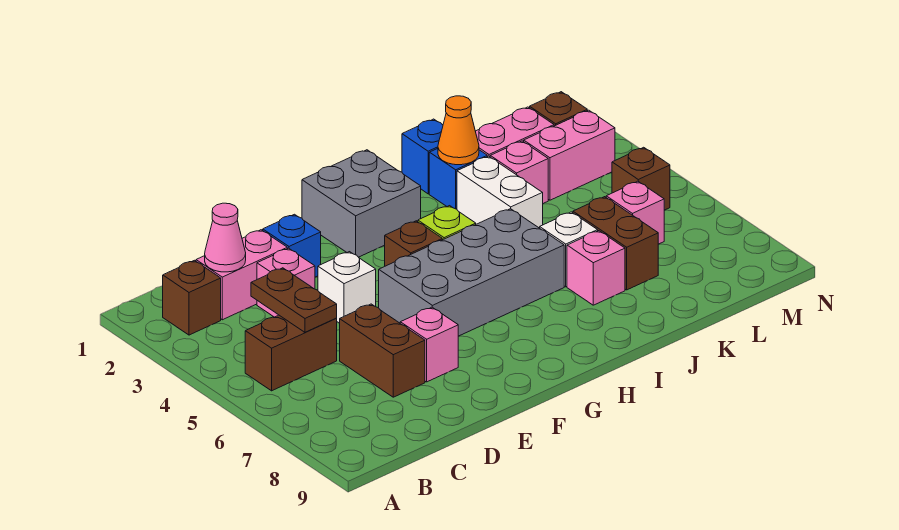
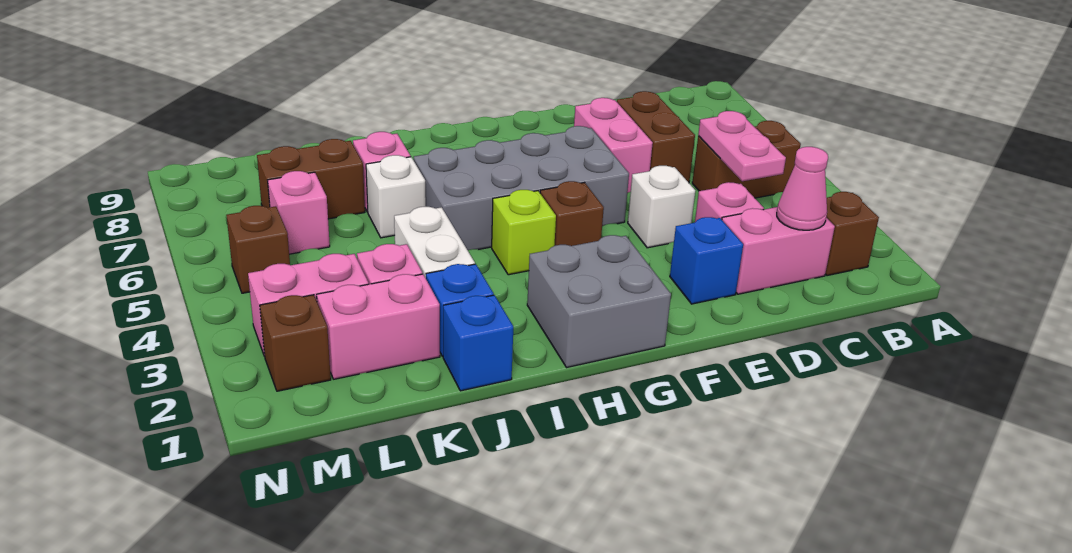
brown plate C4:C5 level 2 -> pink plate C4:C5 level 2
pink brick E7 level 1 -> pink brick E6:E7 level 1
orange cone J2 level 2 -> none
brown brick K6:K7 level 1 -> brown brick K7:L7 level 1

